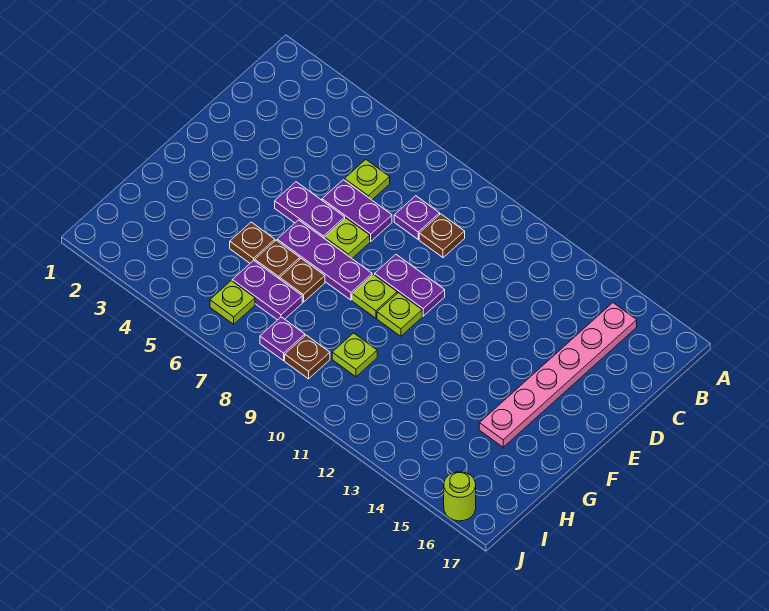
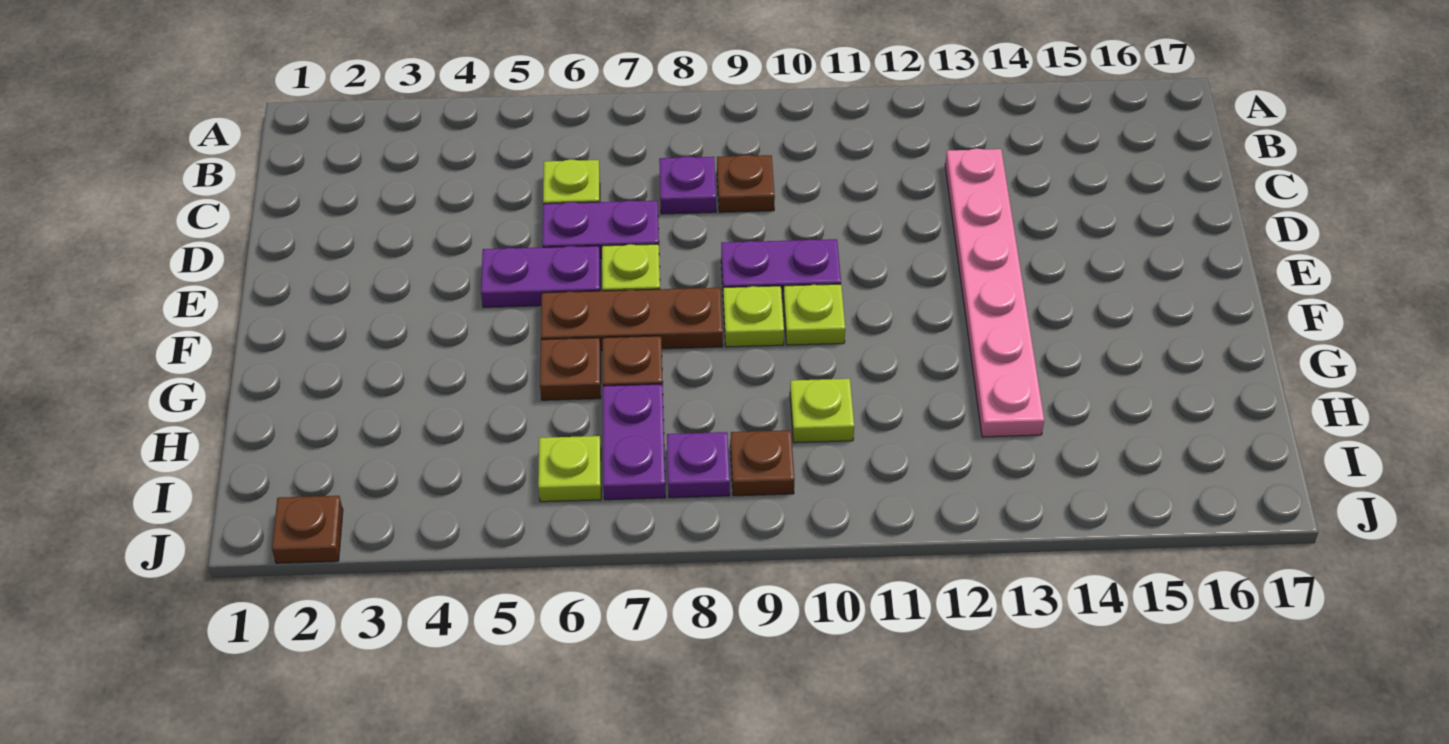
pink plate B15:G15 level 1 -> pink plate C13:H13 level 1
purple plate F6:F8 level 1 -> brown plate F6:F8 level 1
brown plate G5 level 1 -> brown plate J2 level 1
purple plate H6:H7 level 1 -> purple plate H7:I7 level 1
lime round brick J16 level 1 -> none

